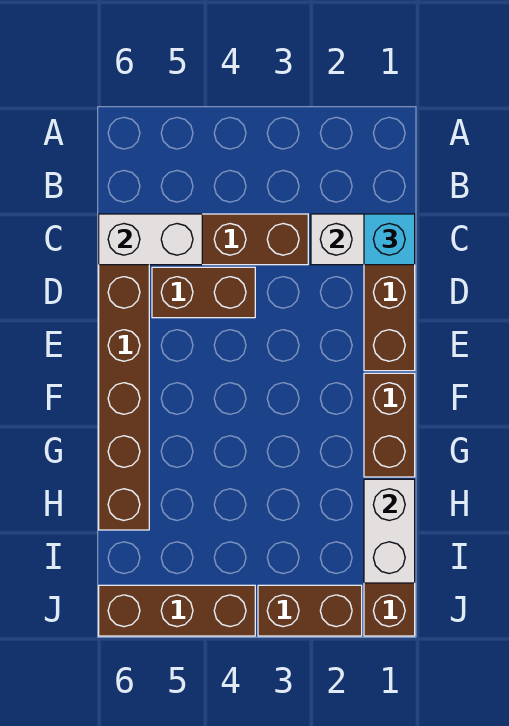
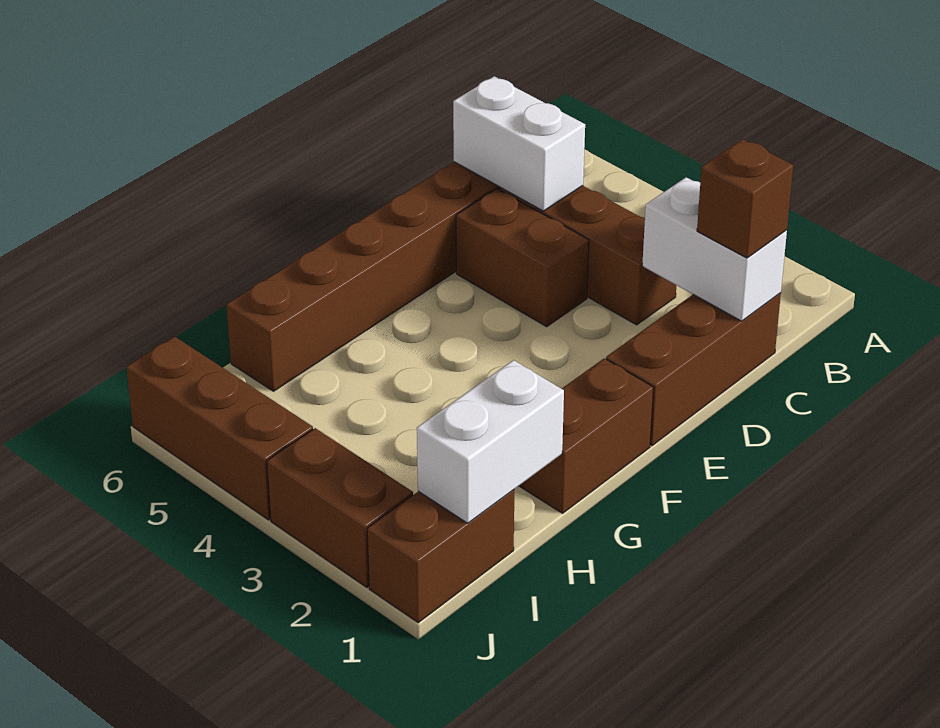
cyan brick C1 level 3 -> brown brick C1 level 3

